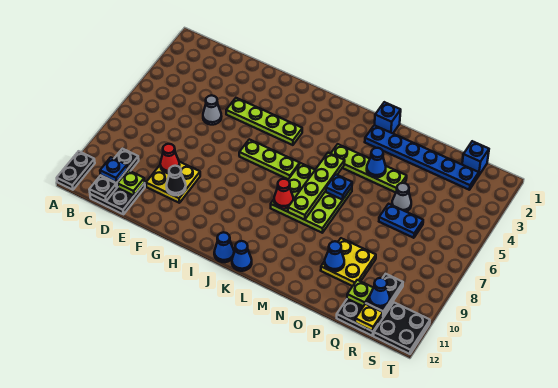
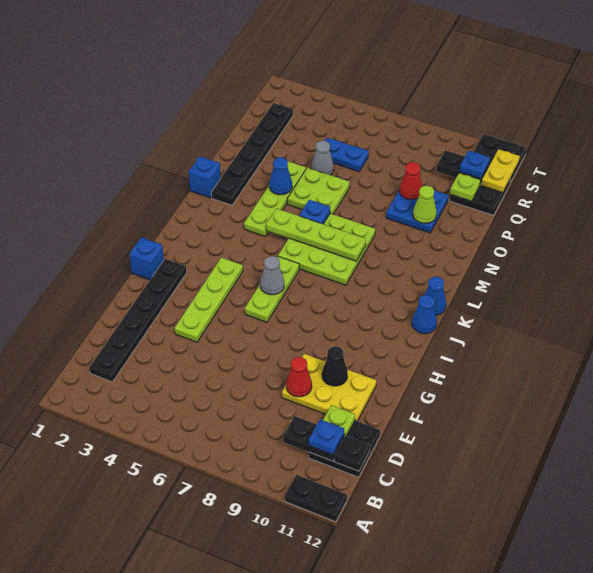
none -> black plate C2:H2 level 1
grey cone E5 level 1 -> grey cone I6 level 2
yellow plate E9:F10 level 1 -> yellow plate E9:F11 level 1
red cone K8 level 2 -> red cone P9 level 2
blue plate M2:R2 level 1 -> black plate M2:R2 level 1
none -> lime plate N5:O6 level 1
yellow plate O9:P10 level 1 -> blue plate O9:P10 level 1
blue cone O10 level 2 -> lime cone O10 level 2
blue plate P6:Q6 level 1 -> blue plate Q5:Q6 level 1
blue brick R1 level 1 -> blue brick H1 level 1
blue cone R11 level 3 -> blue plate R11 level 3
yellow plate R12 level 2 -> yellow plate R12:S12 level 2

